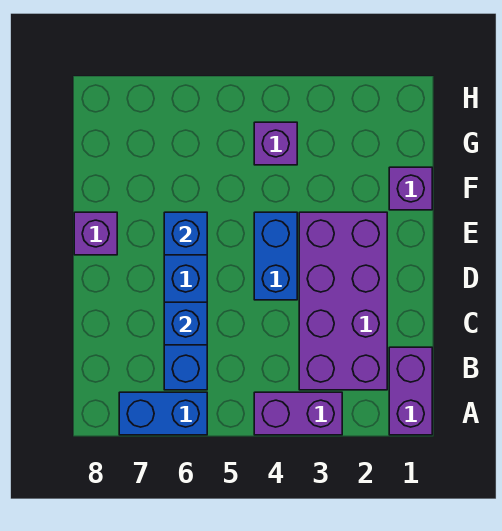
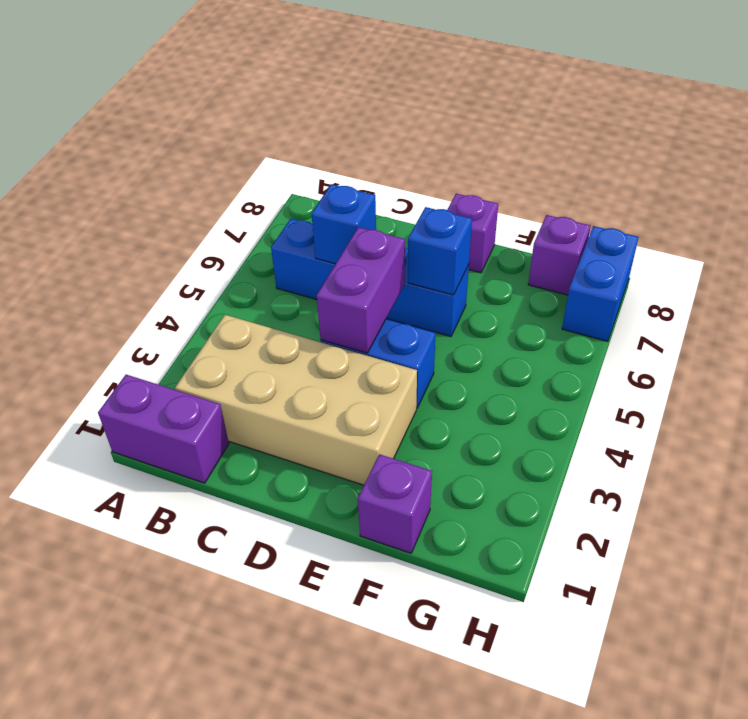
purple brick A3:A4 level 1 -> purple brick D4:D5 level 2
blue brick A6:A7 level 1 -> blue brick H7:H8 level 1
purple brick B2:E3 level 1 -> tan brick B2:E3 level 1
purple brick G4 level 1 -> purple brick G8 level 1

